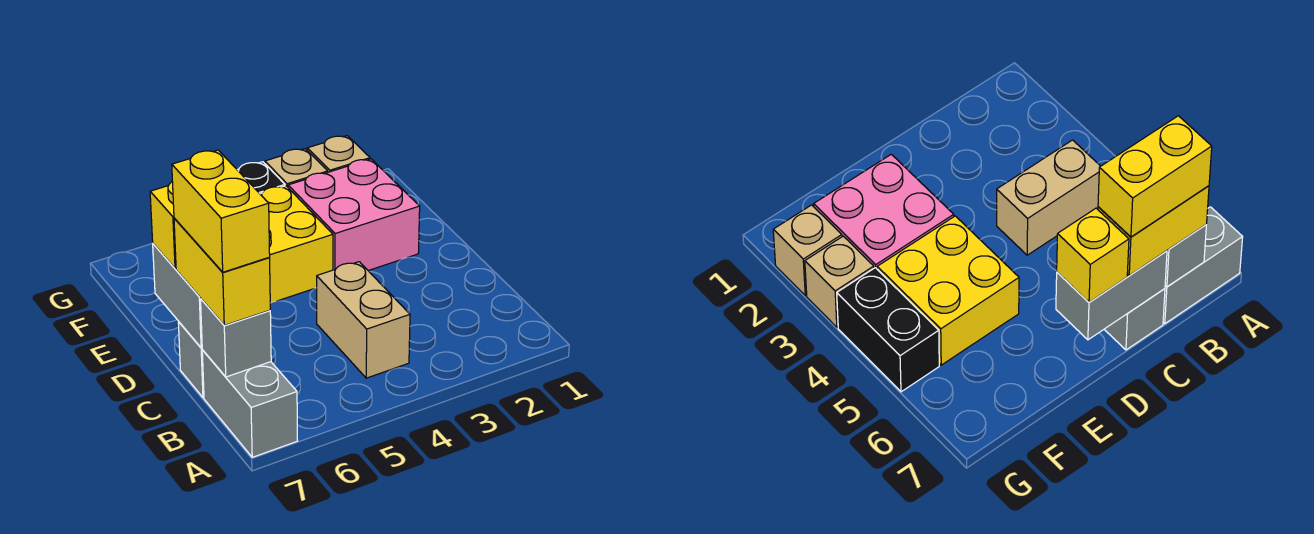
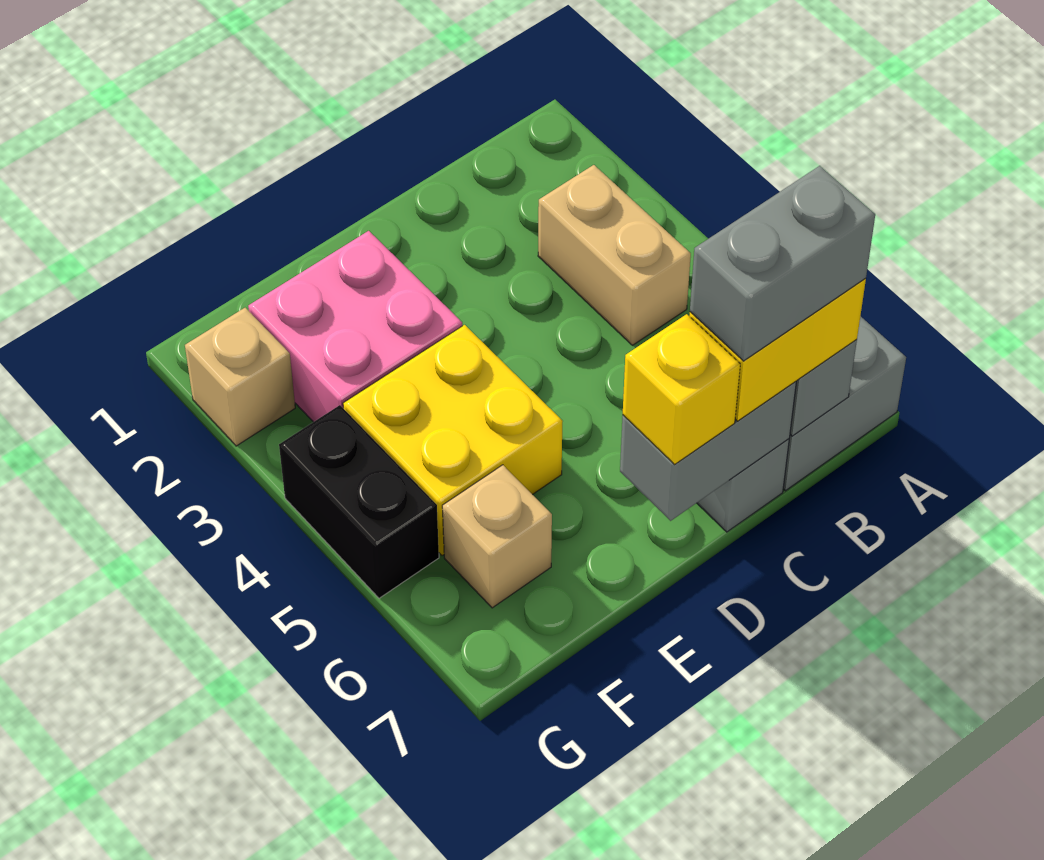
tan brick B4:C4 level 1 -> tan brick B3:B4 level 1
yellow brick B7:C7 level 4 -> grey brick B7:C7 level 4
tan brick G3 level 1 -> tan brick F6 level 1

